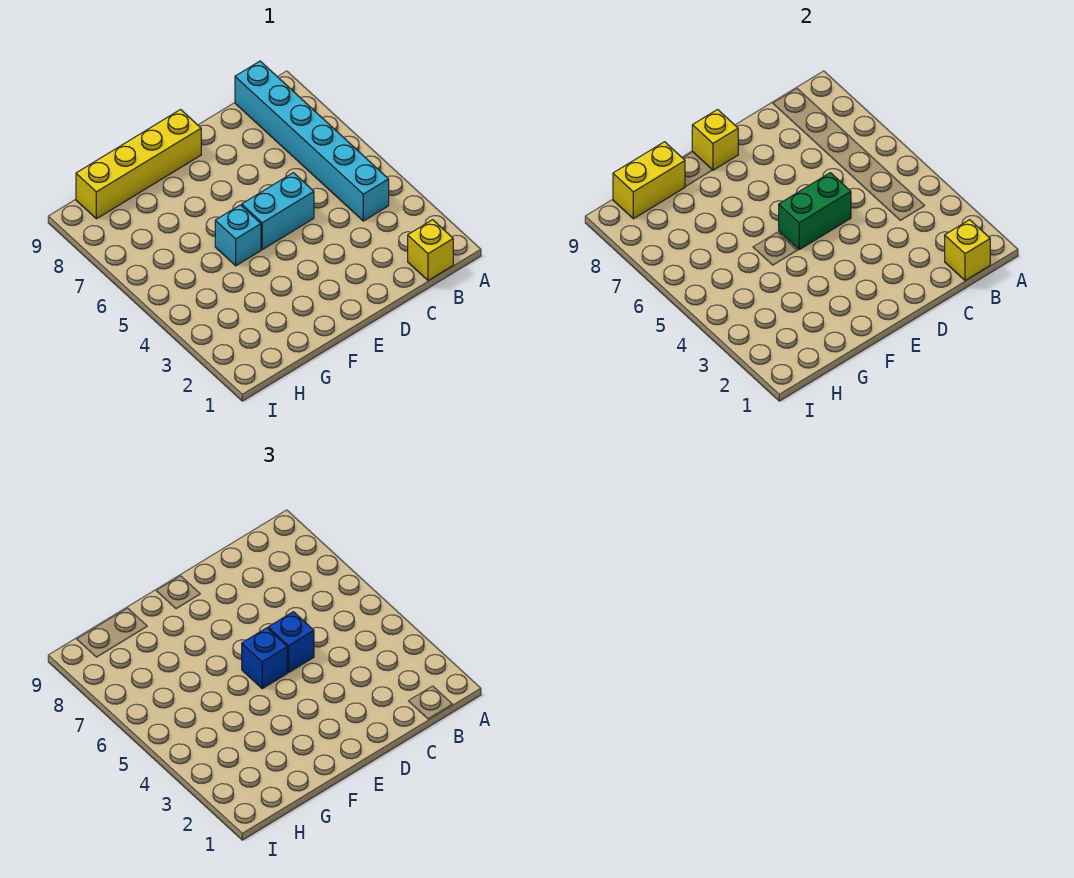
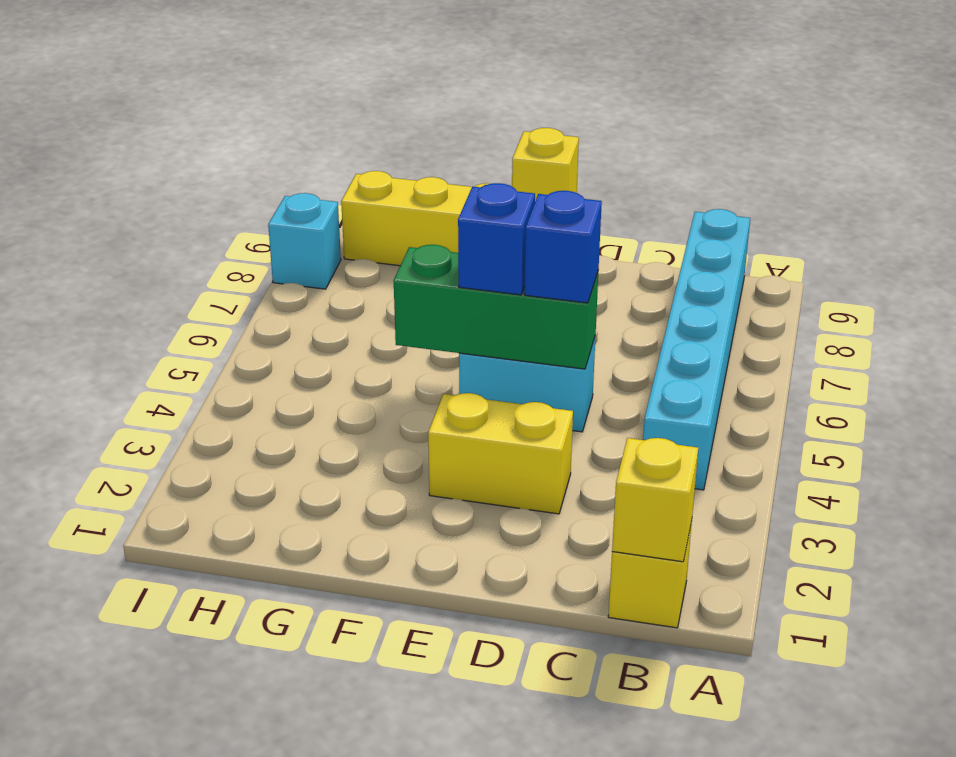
green brick D5:E5 level 2 -> green brick D5:F5 level 2
cyan brick F5 level 1 -> cyan brick I8 level 1
yellow brick G9:H9 level 2 -> yellow brick D3:E3 level 1

